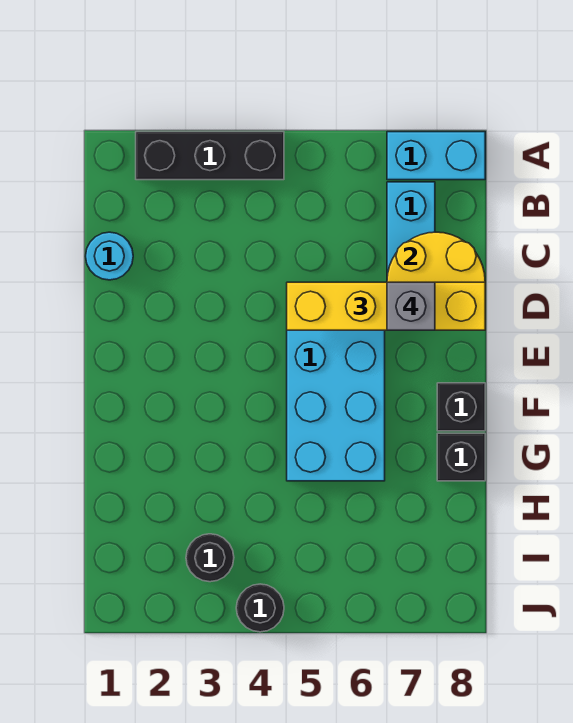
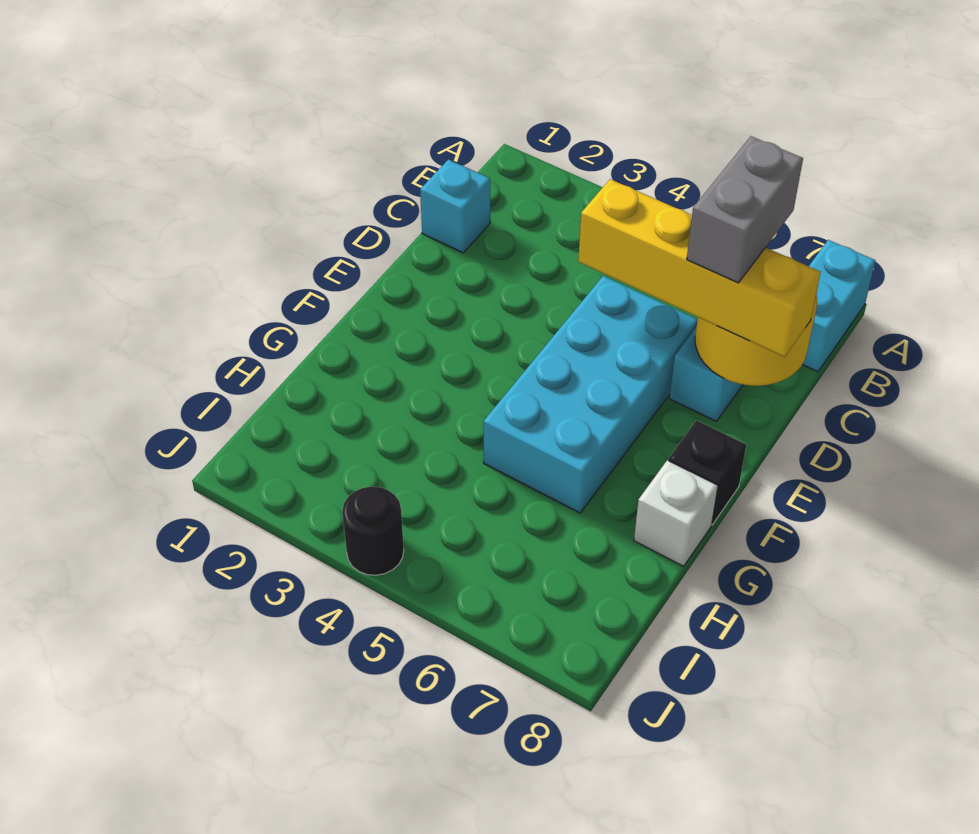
black brick A2:A4 level 1 -> none
cyan brick A7:A8 level 1 -> cyan brick A8:B8 level 1
cyan round brick C1 level 1 -> cyan brick C1 level 1
grey brick D7 level 4 -> grey brick C7:D7 level 4
black brick G8 level 1 -> white brick G8 level 1
black round brick I3 level 1 -> none

